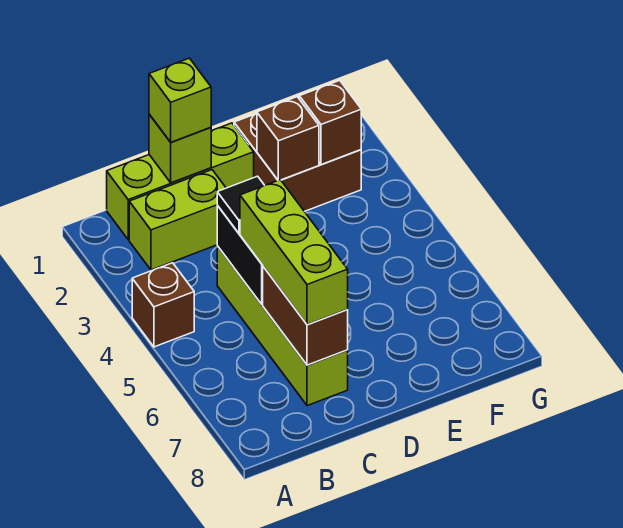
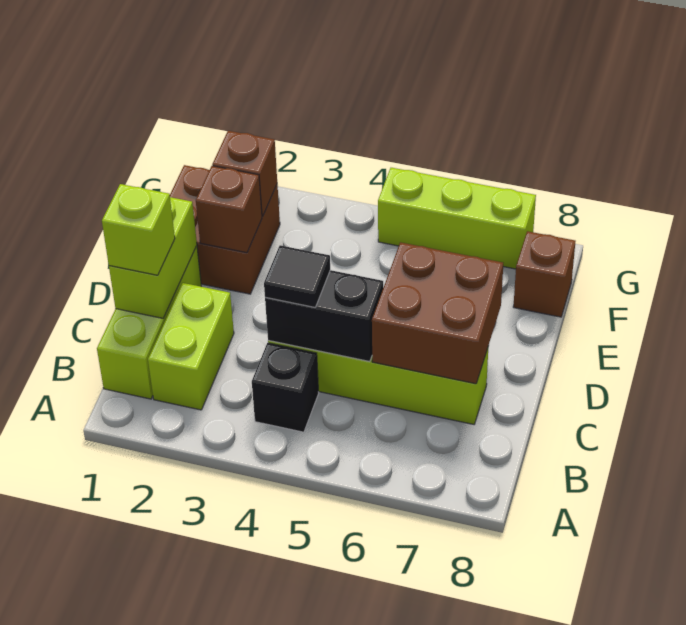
brown brick A4 level 1 -> brown brick F8 level 1
none -> black brick B4 level 1
lime brick C1 level 2 -> lime brick C1:D1 level 2
lime brick C5:C7 level 3 -> lime brick G5:G7 level 1
brown brick C6:C7 level 2 -> brown brick C6:D7 level 2

